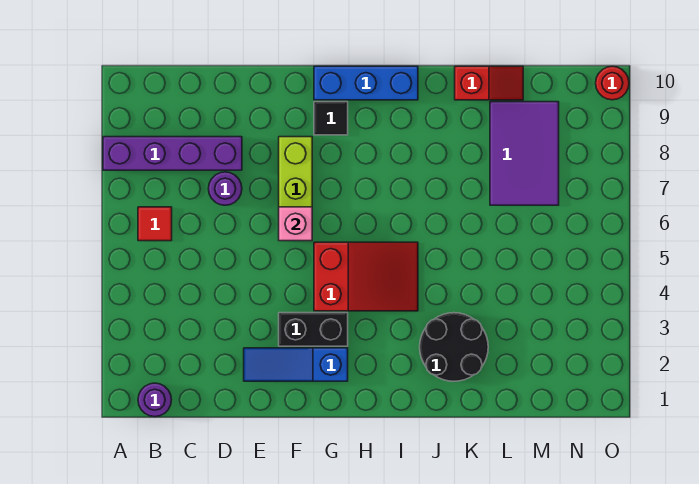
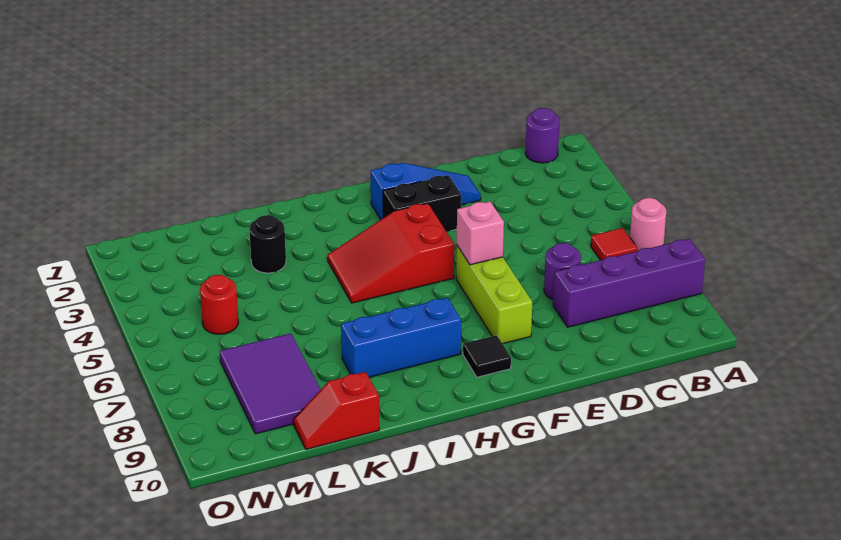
none -> pink round brick A6 level 1
blue brick G10:I10 level 1 -> blue brick H8:J8 level 1
black round brick J2:K3 level 1 -> black round brick K3 level 1
red round brick O10 level 1 -> red round brick M5 level 1

